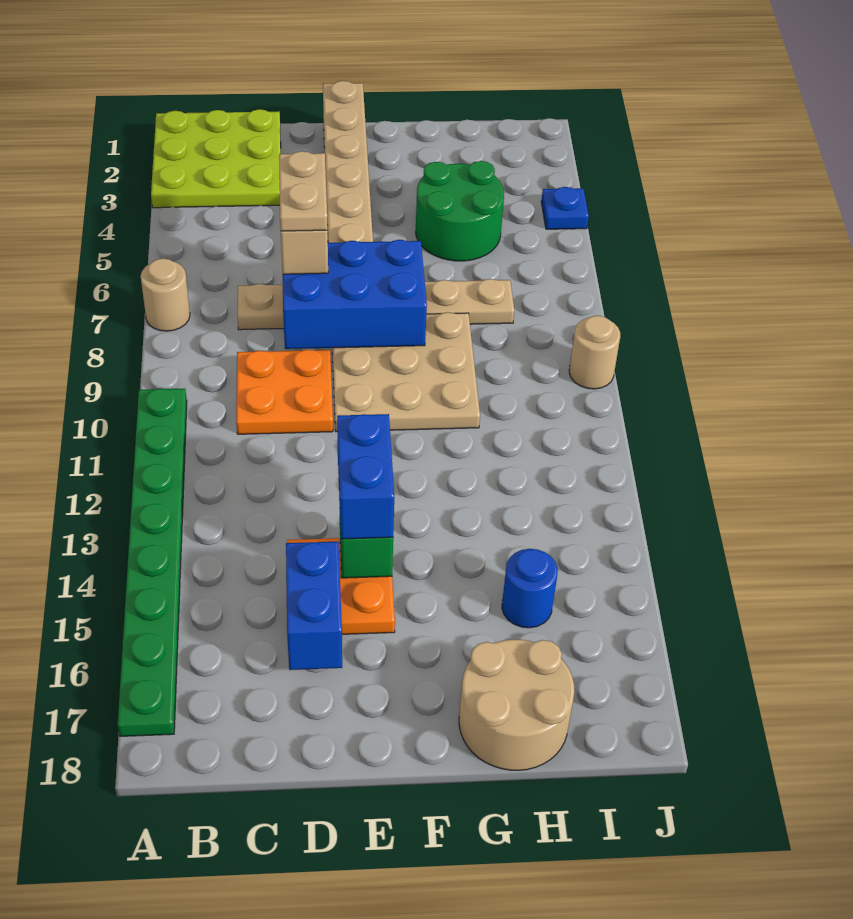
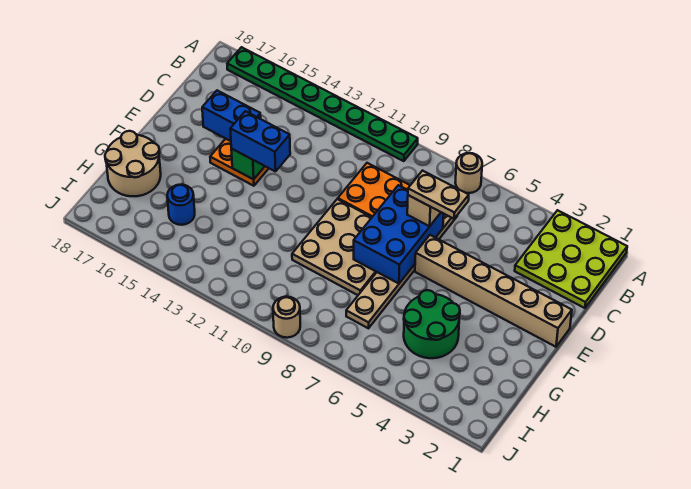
blue plate J4 level 1 -> none

